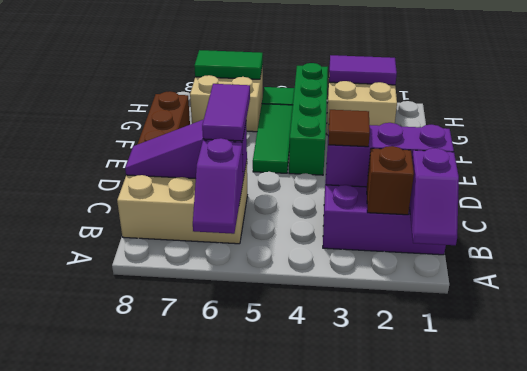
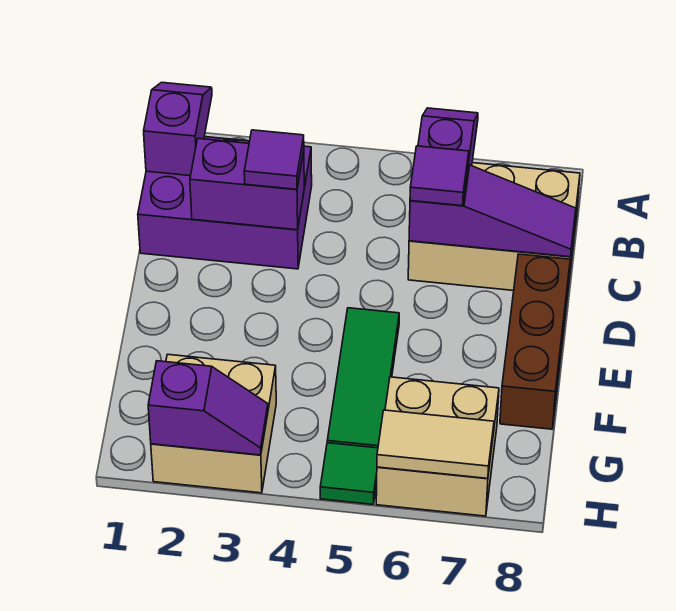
brown brick B2 level 2 -> none
purple brick C1:C3 level 2 -> purple brick C2:C3 level 2
brown tile C3 level 3 -> purple tile C3 level 3
purple tile C6:D6 level 3 -> purple tile C6 level 3
green brick E4:H4 level 1 -> none
purple tile H2:H3 level 2 -> purple slope H2:H3 level 2 top 2
green tile H6:H7 level 2 -> tan tile H6:H7 level 2

